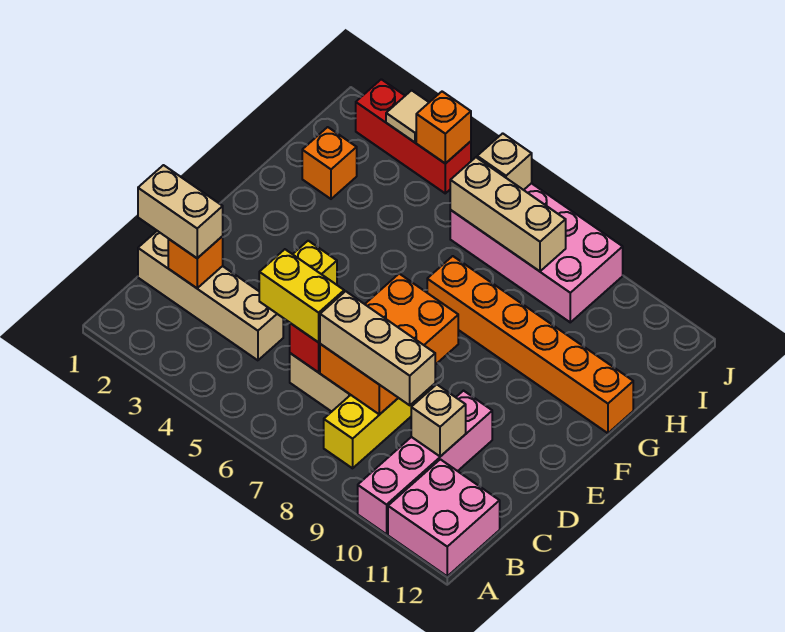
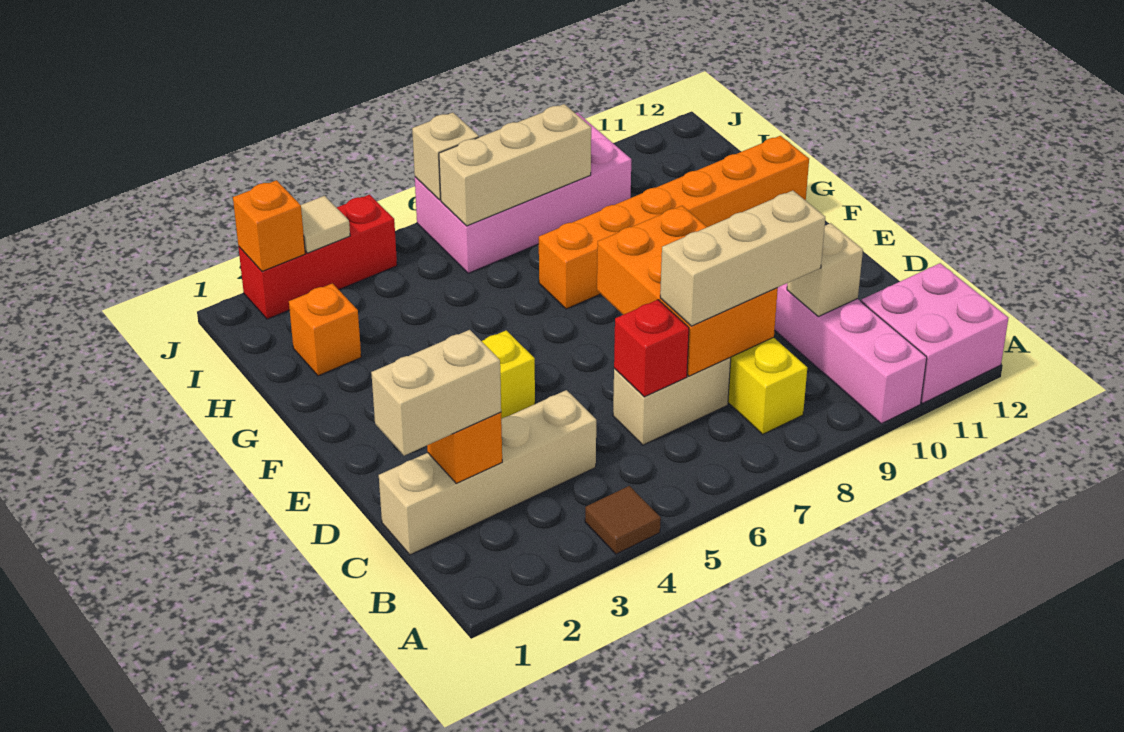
none -> brown tile A4 level 1
yellow brick C5:C6 level 3 -> none
orange brick J4 level 2 -> orange brick J2 level 2

